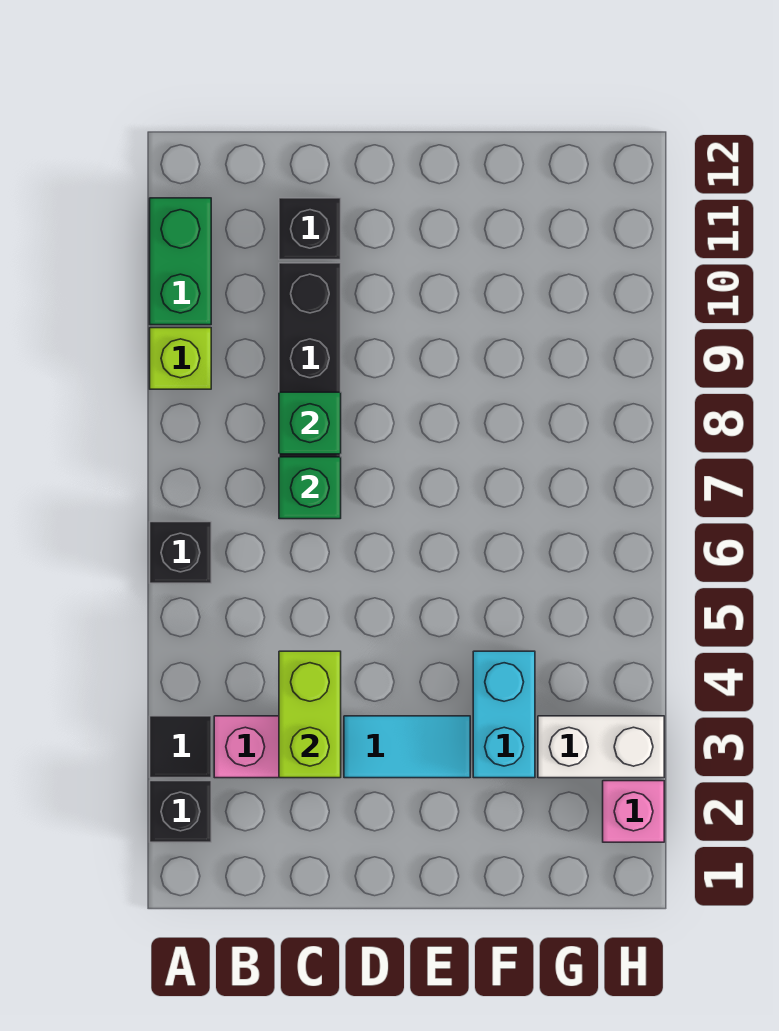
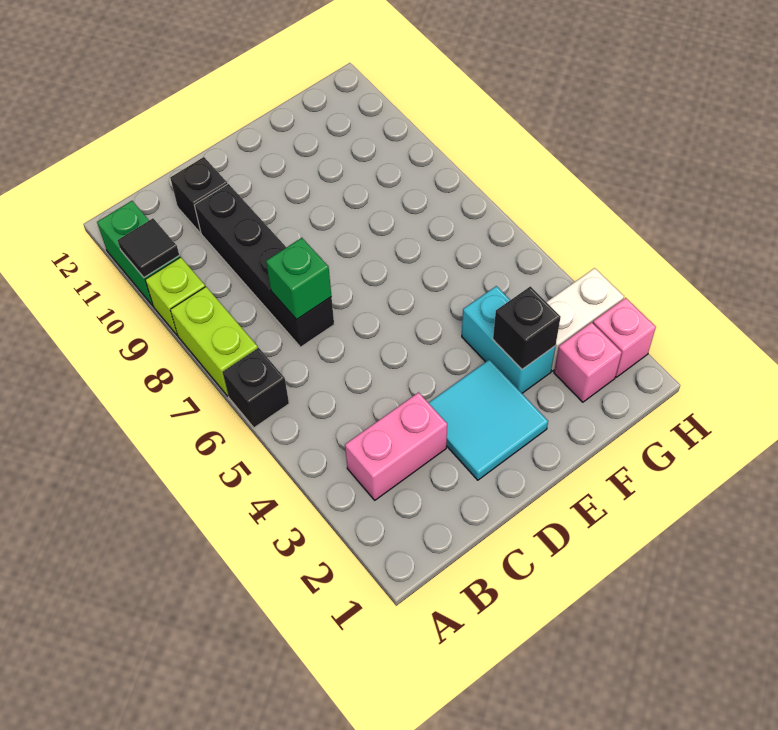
black brick A2 level 1 -> black brick F3 level 2
black tile A3 level 1 -> black tile A10 level 2
lime brick C3:C4 level 2 -> lime brick A7:A8 level 1
green brick C8 level 2 -> none
cyan tile D3:E3 level 1 -> cyan tile D2:E3 level 1
none -> pink brick G2 level 1

